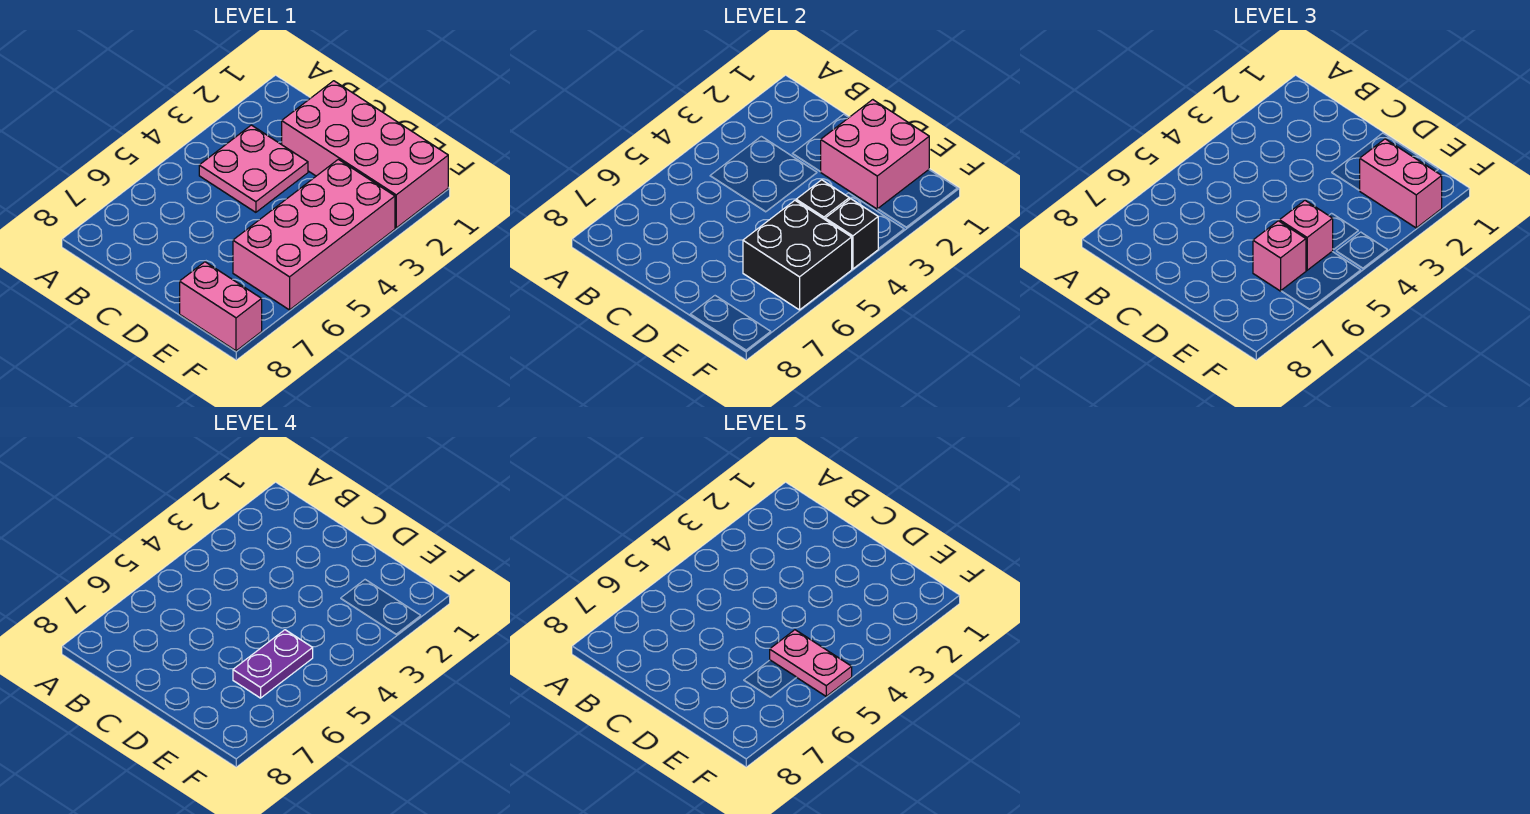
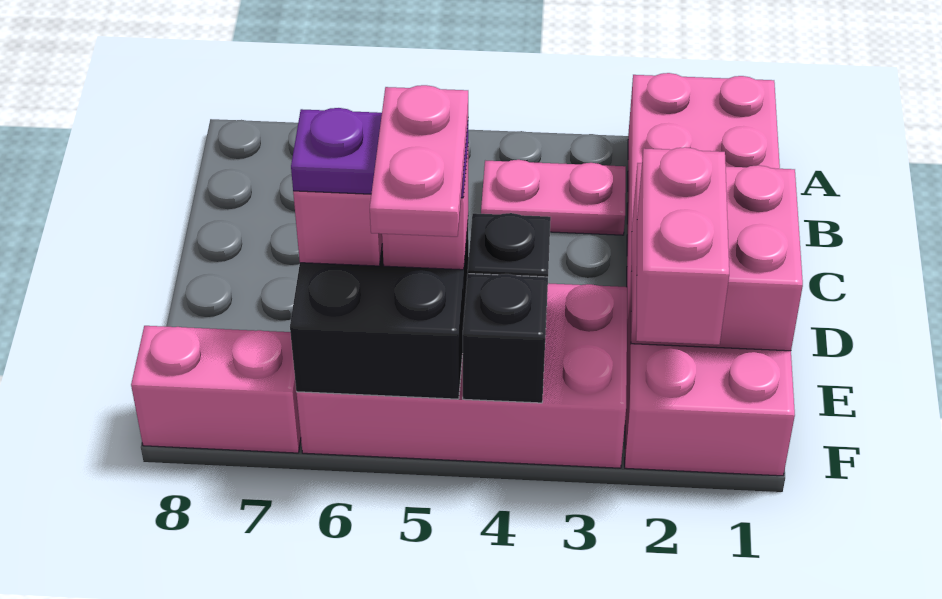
pink plate B3:C4 level 1 -> pink plate B3:B4 level 1
pink brick C1:F2 level 1 -> pink brick A1:F2 level 1
pink brick E8:F8 level 1 -> pink brick F7:F8 level 1

